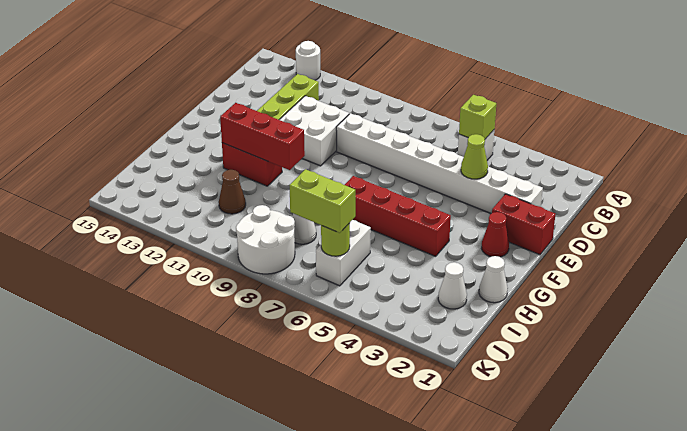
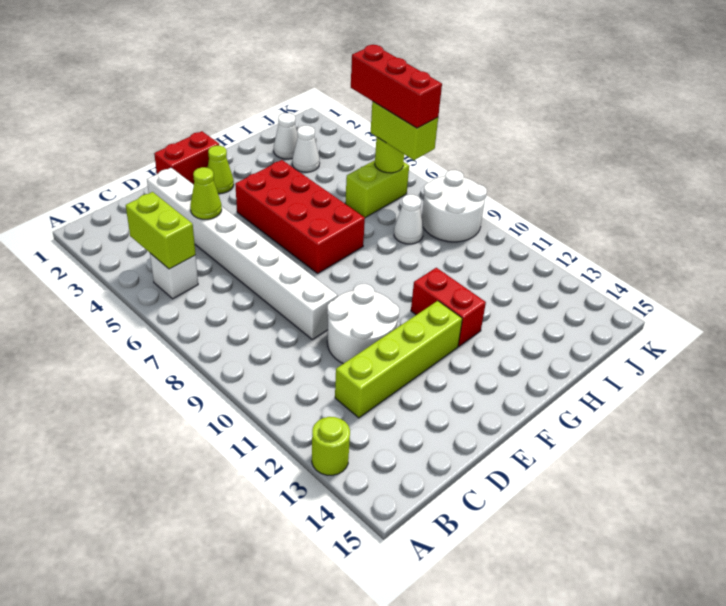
white round brick A13 level 1 -> lime round brick A13 level 1
lime brick B5 level 2 -> lime brick B4:B5 level 2
white brick D10:E11 level 1 -> white round brick D10:E11 level 1
red brick E1:E2 level 1 -> red brick E1:F1 level 1
red cone F2 level 1 -> lime cone F2 level 1
red brick G4:G7 level 1 -> red brick F4:G7 level 1
red brick G10:G12 level 2 -> red brick J5:J7 level 4
white cone H1 level 1 -> white cone I3 level 1
white brick I6:J6 level 1 -> lime brick I6:J6 level 1
brown cone I11 level 1 -> none

